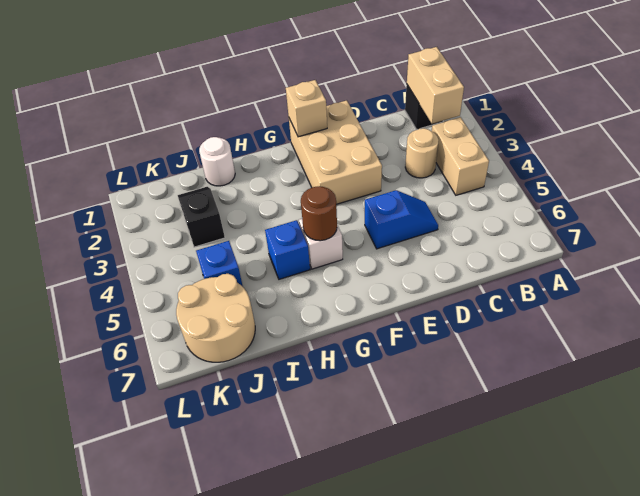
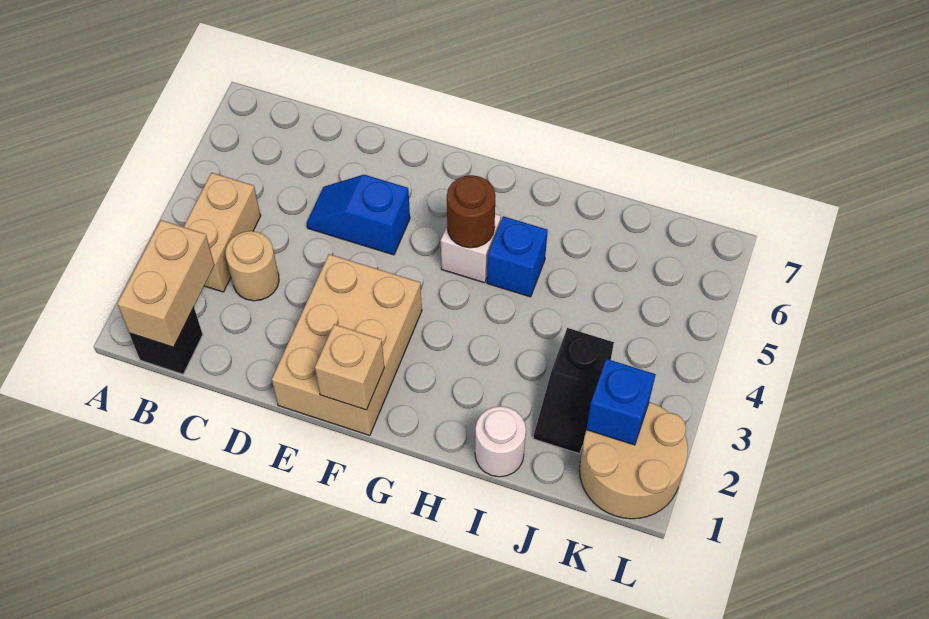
blue brick J5 level 1 -> blue brick K2 level 2
tan round brick J6:K7 level 1 -> tan round brick K1:L2 level 1

